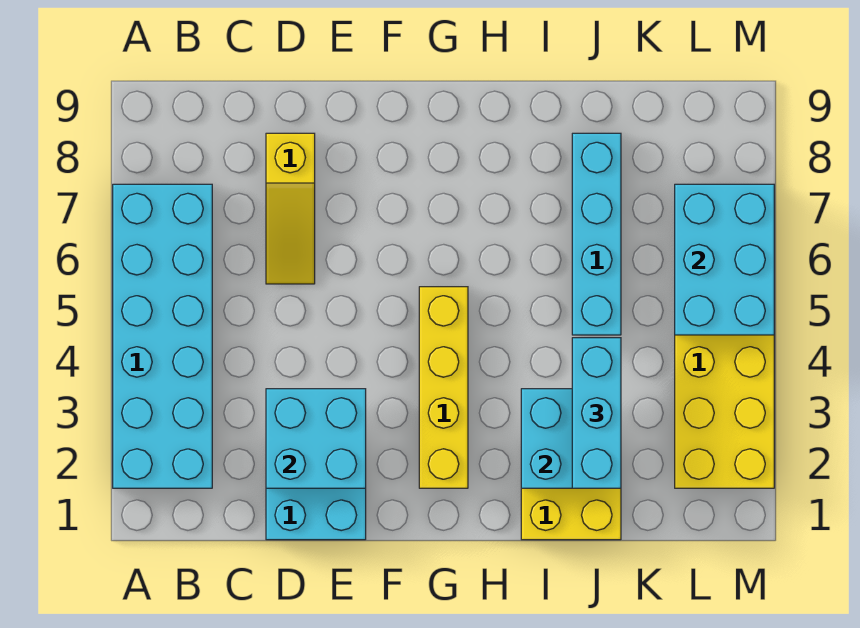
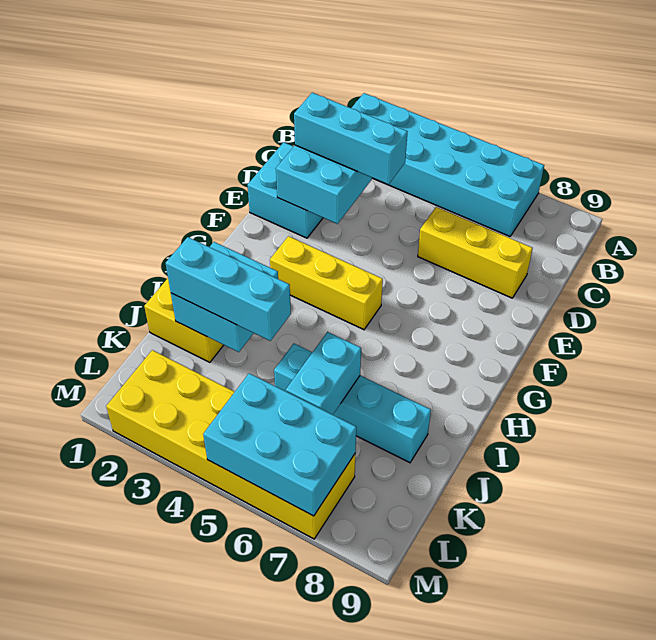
none -> cyan brick D2:D4 level 3
yellow slope D6:D8 level 1 top 8 -> yellow brick D6:D8 level 1
yellow brick G2:G5 level 1 -> yellow brick G3:G5 level 1
none -> cyan brick J6:K6 level 2

